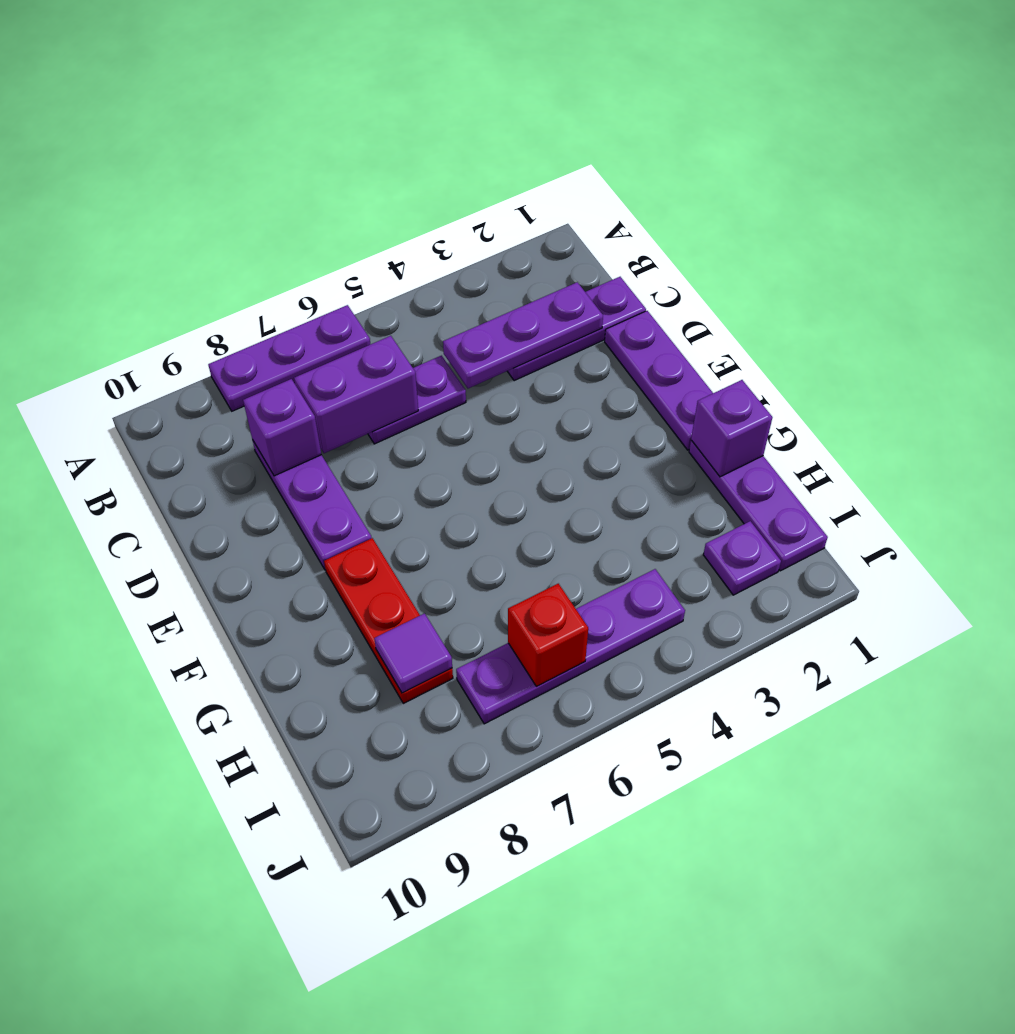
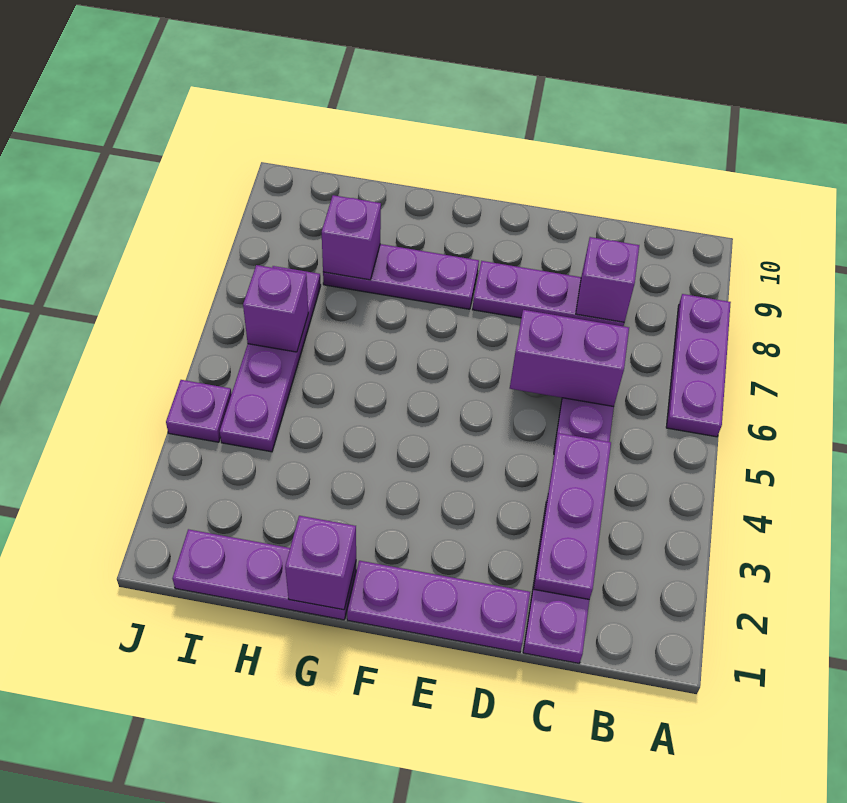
purple brick C6:C7 level 2 -> purple brick C6:D6 level 2
red plate F8:H8 level 1 -> purple plate F8:H8 level 1
purple tile H8 level 2 -> purple brick H8 level 2
purple plate I2 level 1 -> purple plate J4 level 1
red brick I6 level 2 -> purple brick I6 level 2

